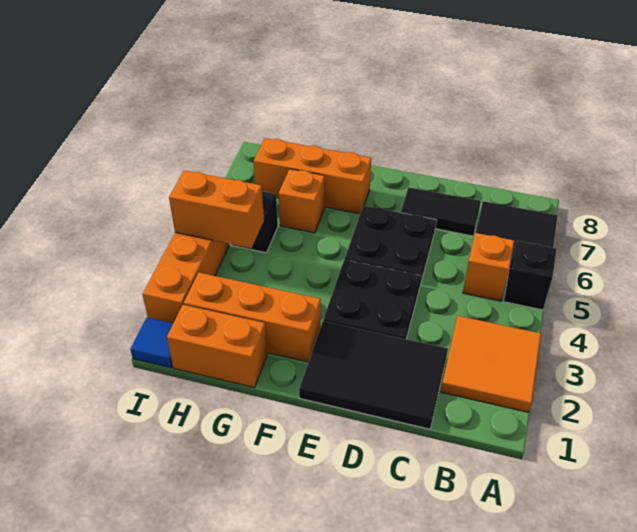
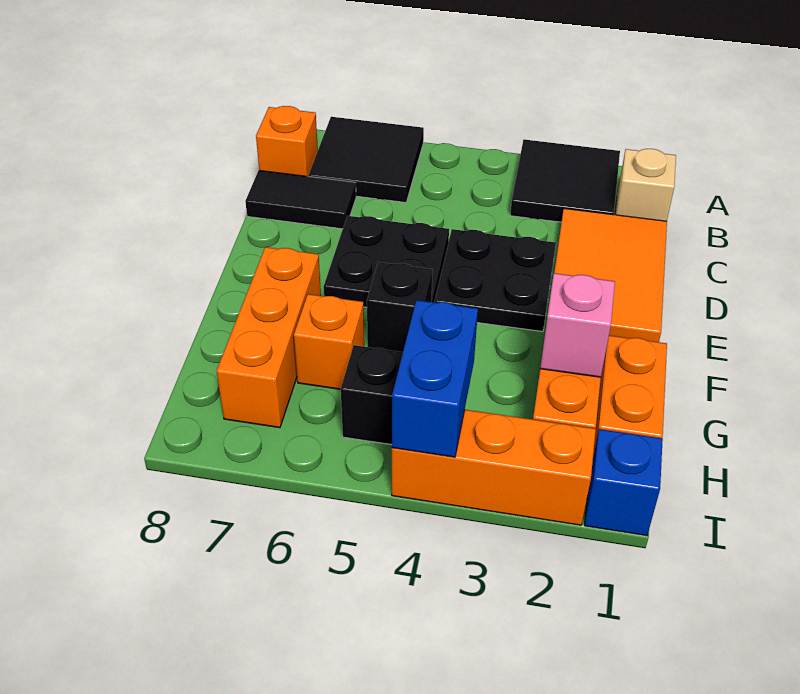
orange tile A2:B3 level 1 -> black tile A2:B3 level 1
black brick A5 level 1 -> black brick F5 level 1
none -> tan brick B1 level 1
orange brick B5 level 1 -> orange brick B8 level 1
black tile C1:E2 level 1 -> orange tile C1:E2 level 1
black tile C7:D7 level 1 -> black tile C7:C8 level 1
none -> pink brick G2 level 2
orange brick H4:I4 level 2 -> blue brick H4:I4 level 2
blue tile I1 level 1 -> blue brick I1 level 1

